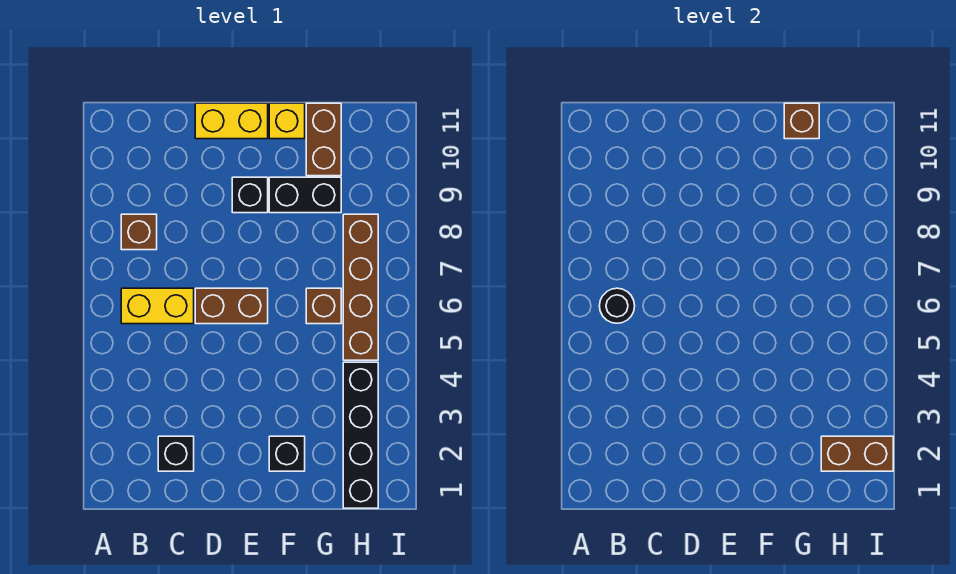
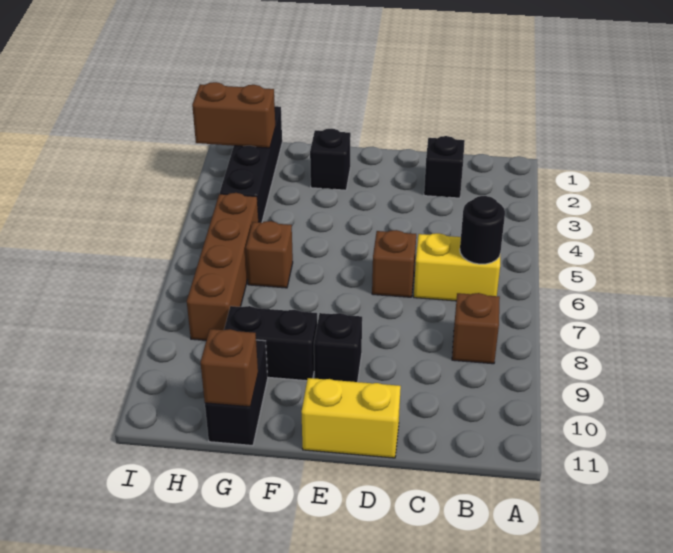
brown brick D6:E6 level 1 -> brown brick D6 level 1
yellow brick F11 level 1 -> none
brown brick G10:G11 level 1 -> black brick G10:G11 level 1

